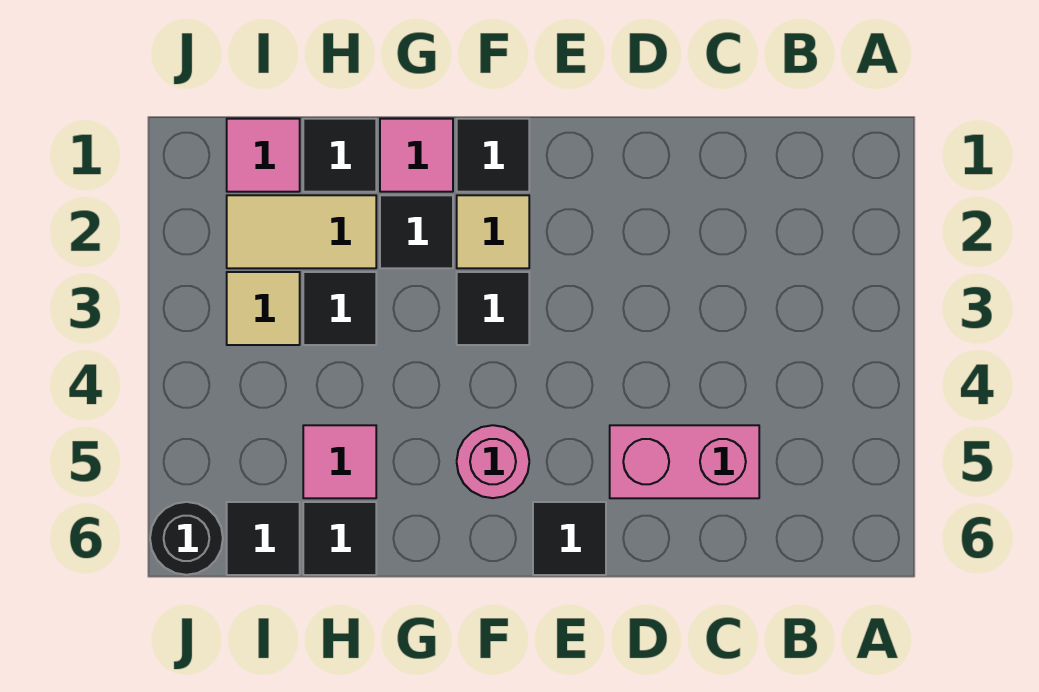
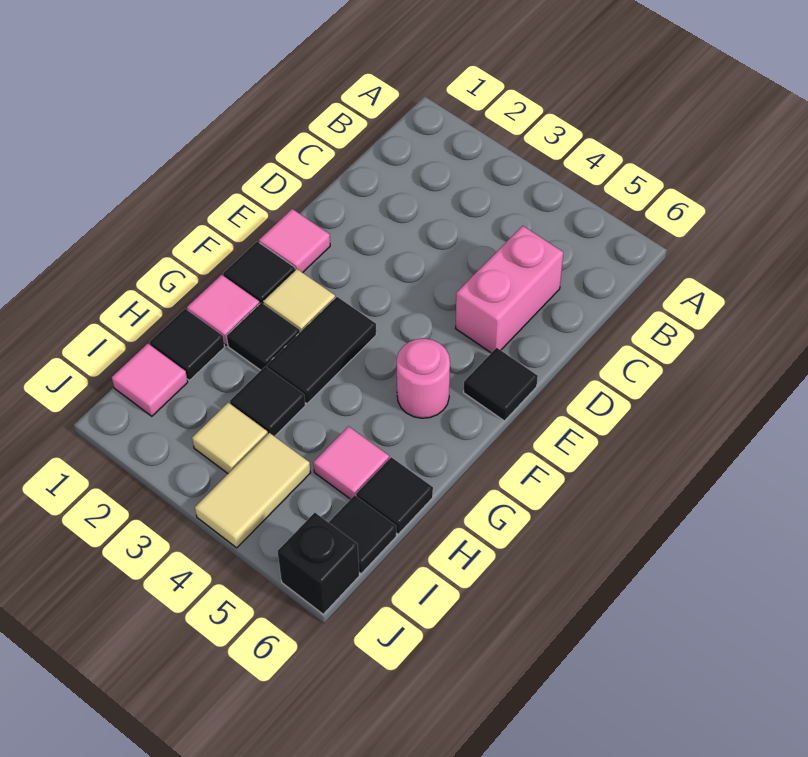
none -> pink tile E1 level 1
black tile F3 level 1 -> black tile F3:G3 level 1
tan tile H2:I2 level 1 -> tan tile I4:J4 level 1
black round brick J6 level 1 -> black brick J6 level 1

